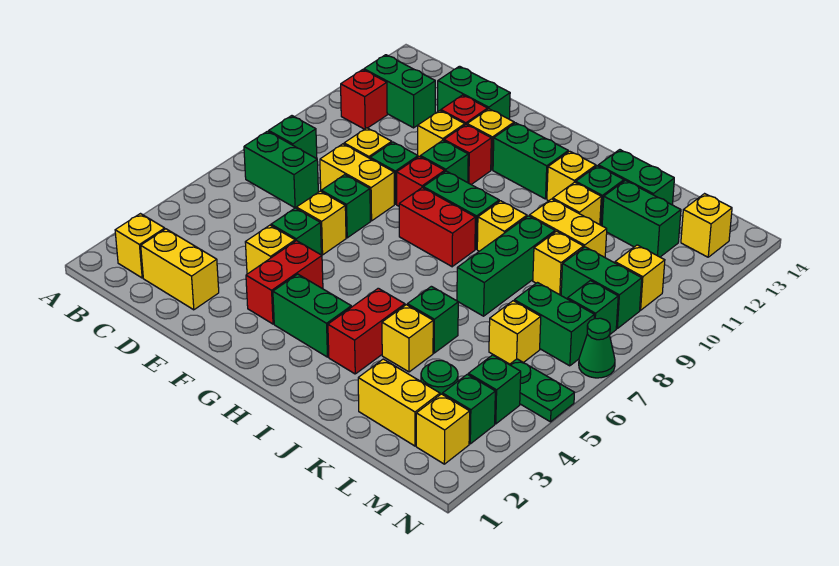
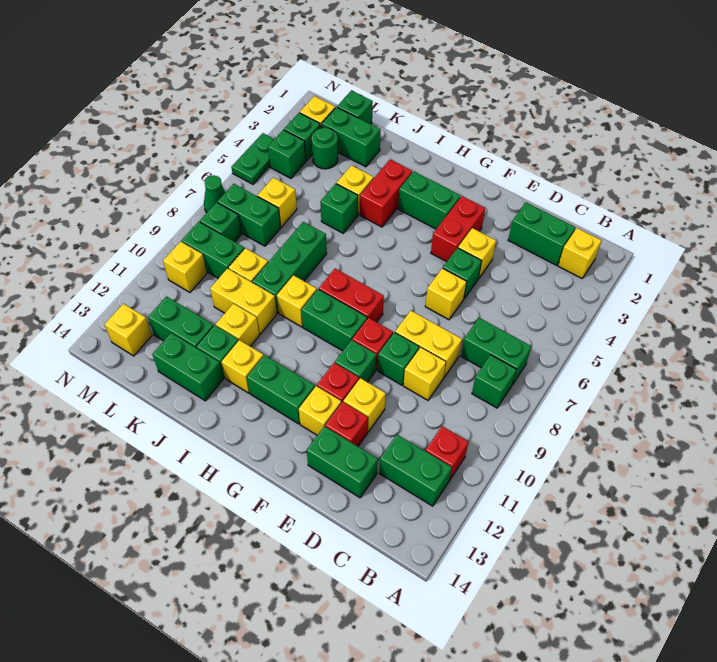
yellow brick C2:D2 level 1 -> green brick C2:D2 level 1
green brick E7 level 1 -> green brick L1 level 1
yellow brick K2:L2 level 1 -> green brick K2:L2 level 1
green plate M5:N5 level 1 -> green plate N4:N5 level 1

